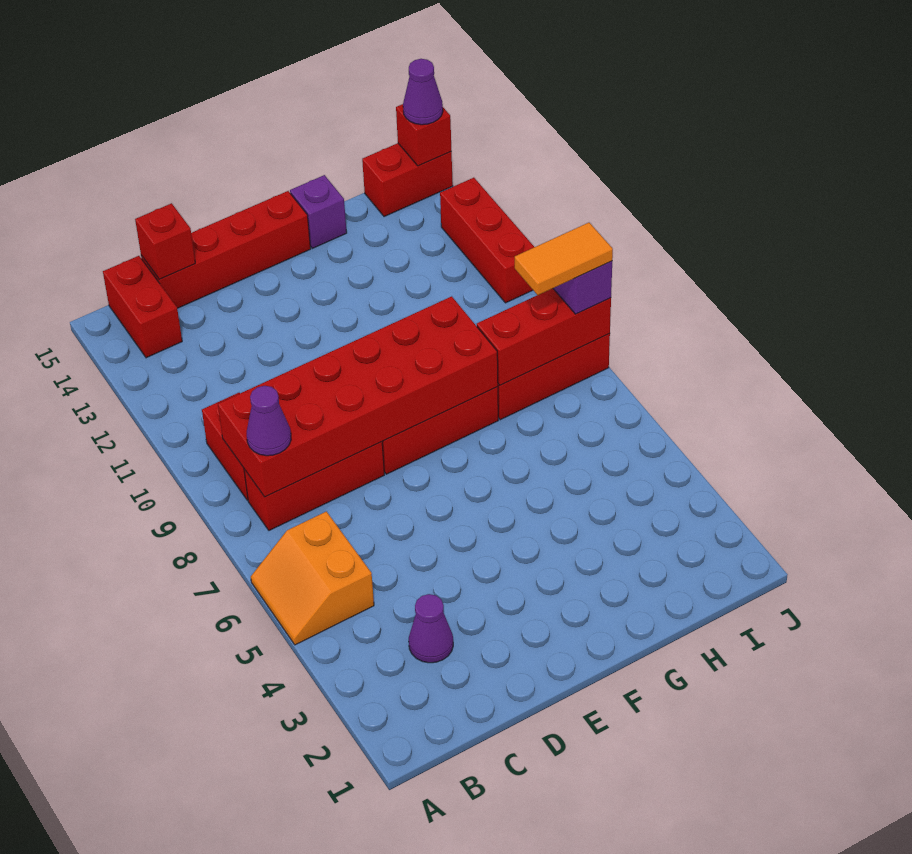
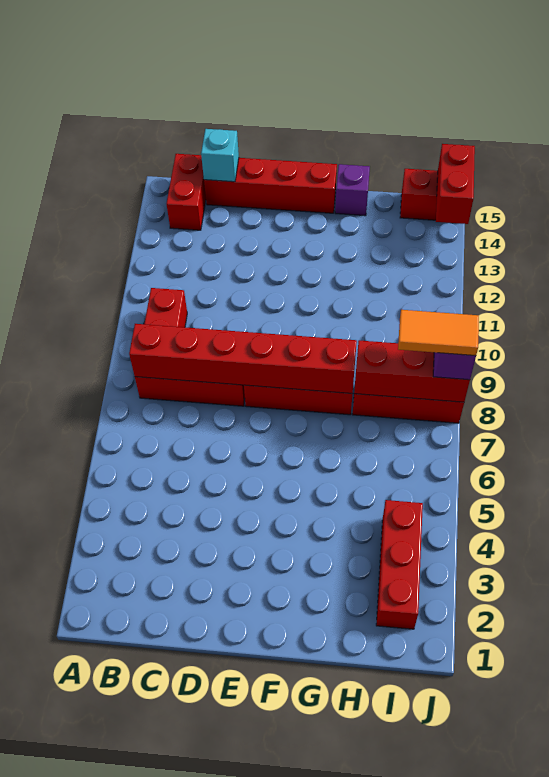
orange slope A5:B6 level 1 top B -> none
red brick B8:G9 level 2 -> red brick B8:G8 level 2
purple cone B8 level 3 -> none
purple cone C3 level 1 -> none
red brick C15 level 2 -> cyan brick C15 level 2
red brick J11:J13 level 1 -> red brick I2:I4 level 1
red brick J15 level 2 -> red brick J14:J15 level 2
purple cone J15 level 3 -> none

